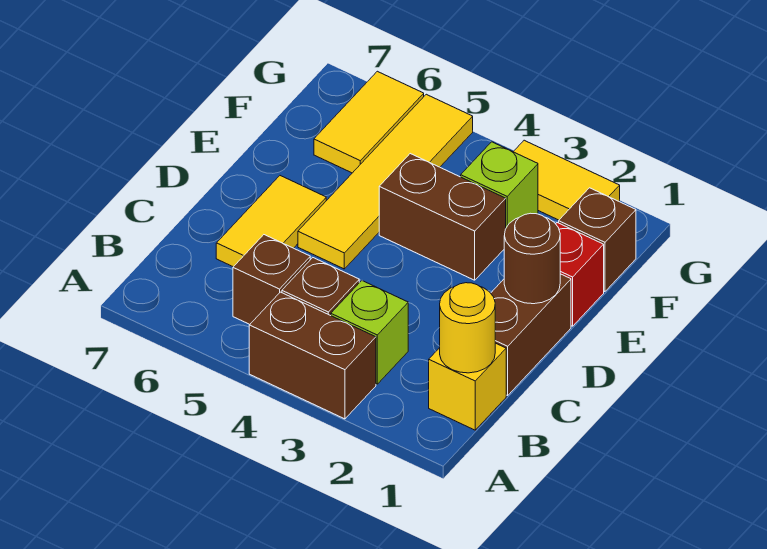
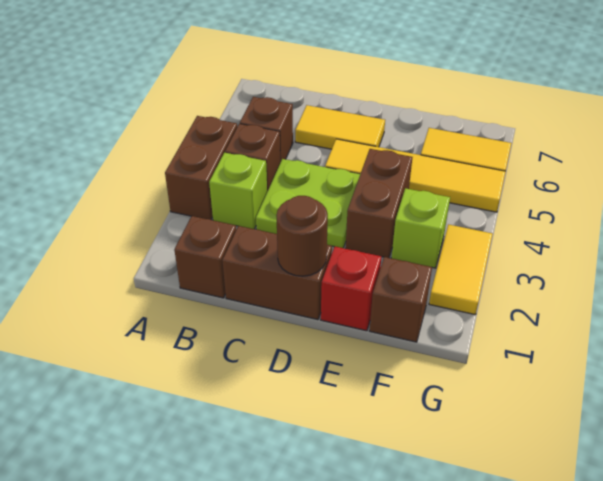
yellow brick B1 level 1 -> brown brick B1 level 1
yellow round brick B1 level 2 -> none
none -> lime plate C3:D4 level 1

